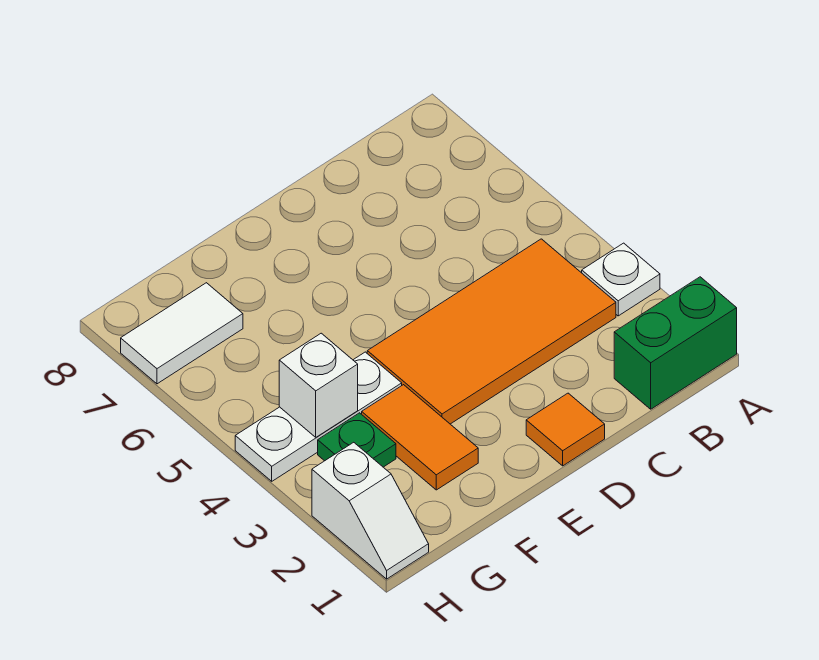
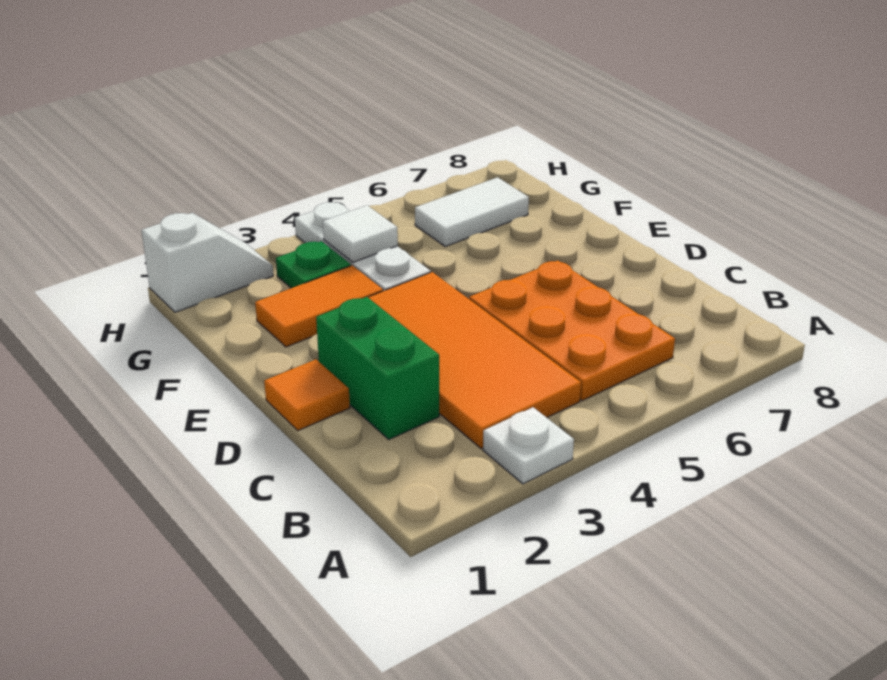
green brick A1:B1 level 1 -> green brick C2:D2 level 1
none -> orange plate B5:D6 level 1
white brick G4 level 2 -> white tile G4 level 2
white tile G7:H7 level 1 -> white tile G6:G7 level 1
white slope H1:H2 level 1 top 2 -> white slope H1:H2 level 1 top 1

